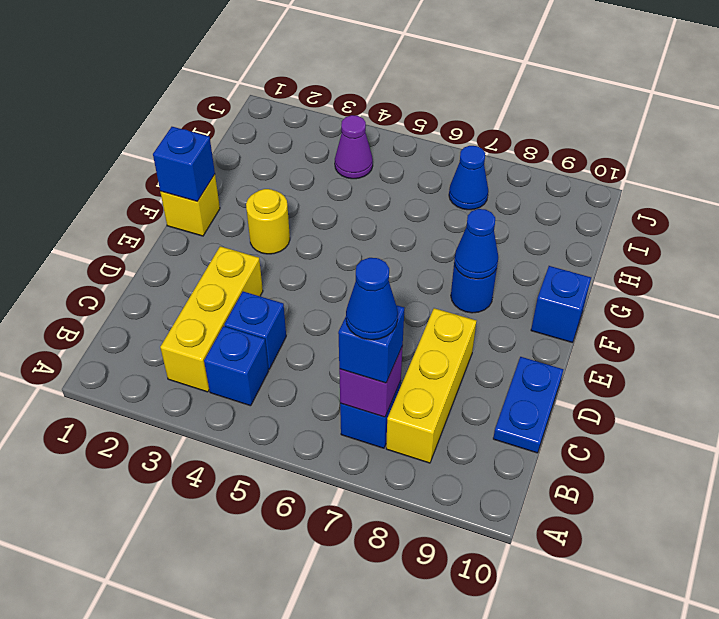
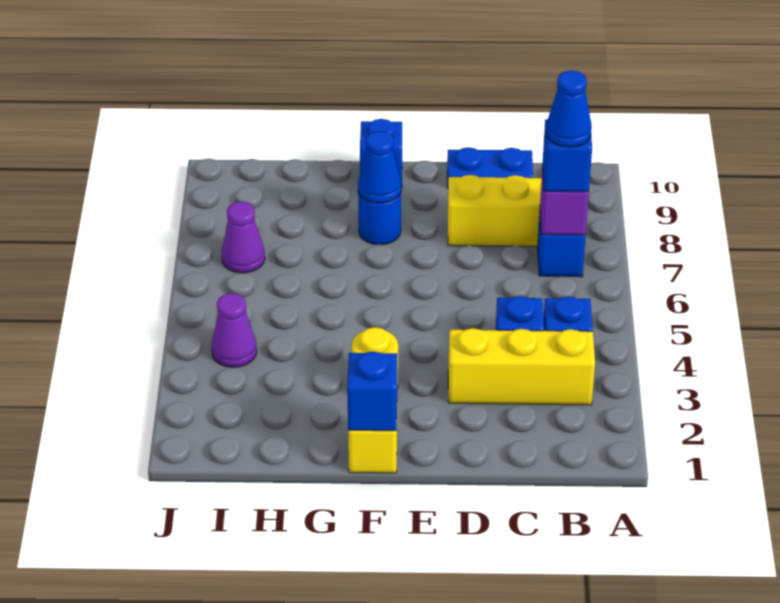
blue cone I7 level 1 -> purple cone I7 level 1

